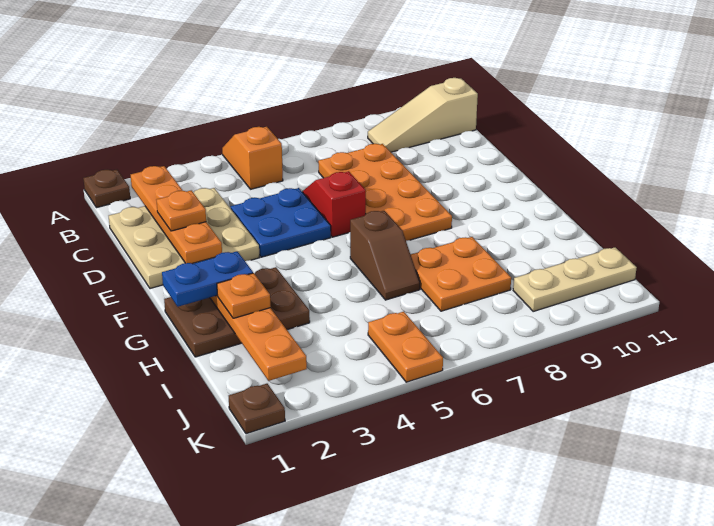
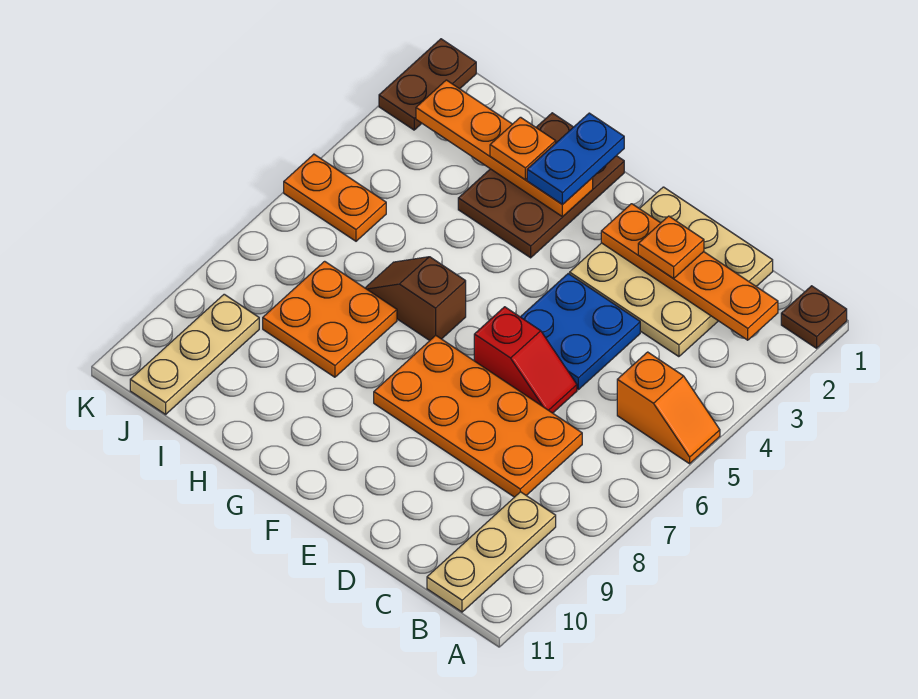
tan slope B9:B11 level 1 top 11 -> tan plate B9:B11 level 1
brown plate K1 level 1 -> brown plate K1:K2 level 1

